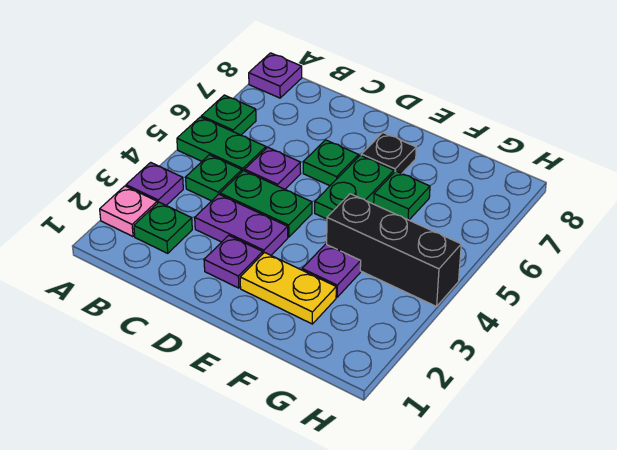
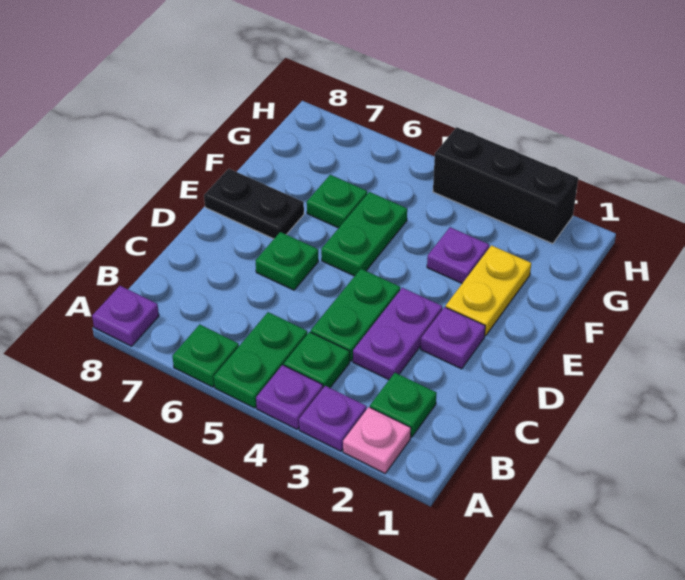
purple plate C5 level 1 -> purple plate A4 level 1
green plate E5:E6 level 1 -> green plate E5:F5 level 1
black plate E7 level 1 -> black plate E7:E8 level 1
black brick F4:H4 level 1 -> black brick H2:H4 level 1

